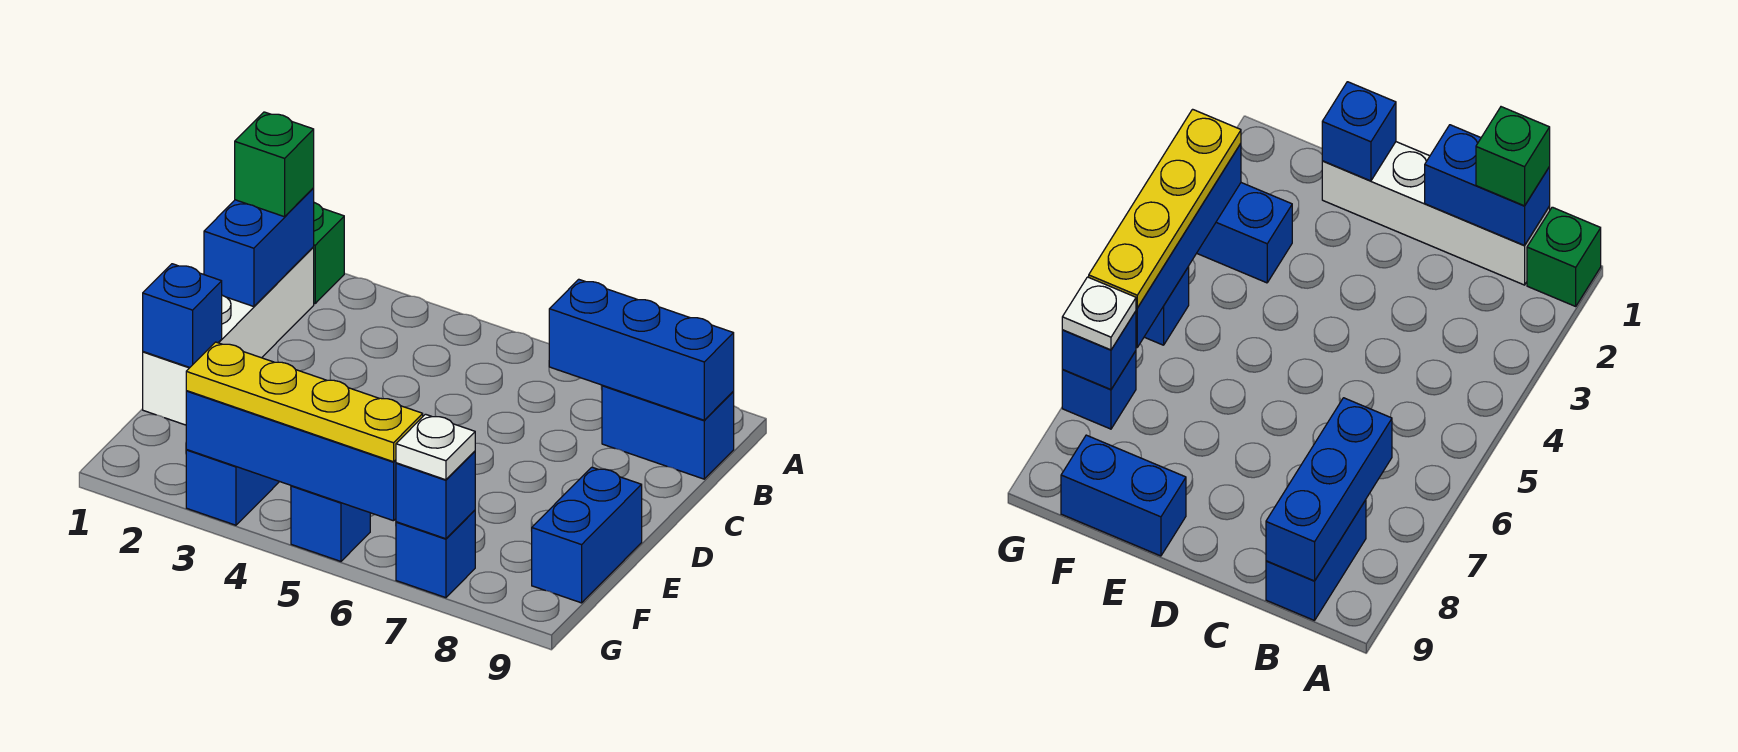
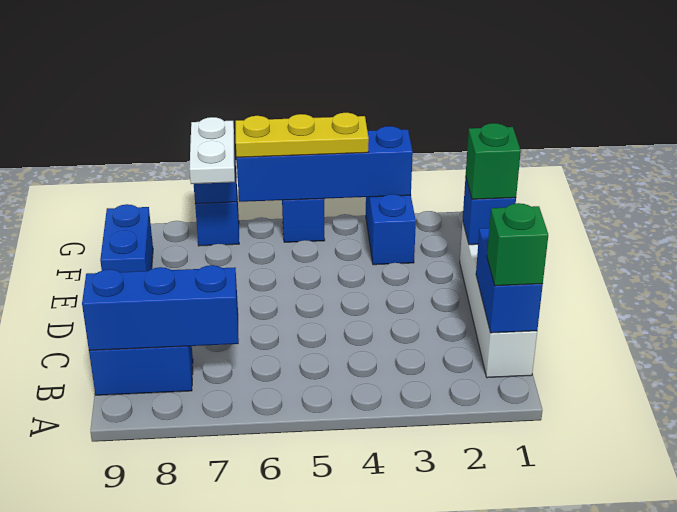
green brick A1 level 1 -> green brick E1 level 3
yellow plate G3:G6 level 3 -> yellow plate G4:G6 level 3
white plate G7 level 3 -> white plate F7:G7 level 3

